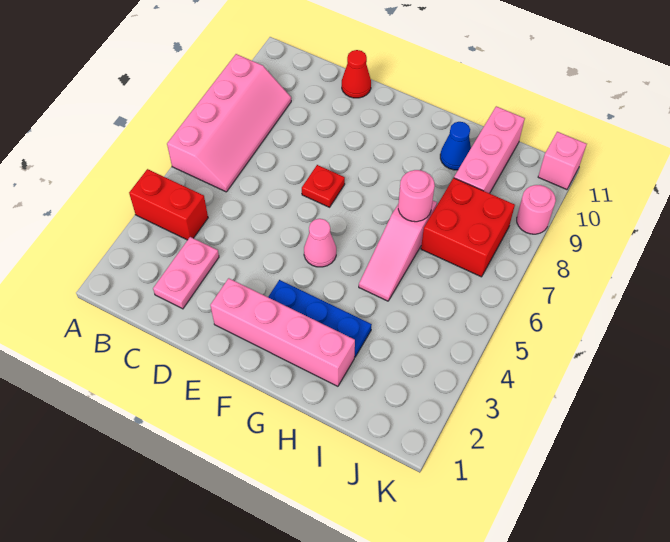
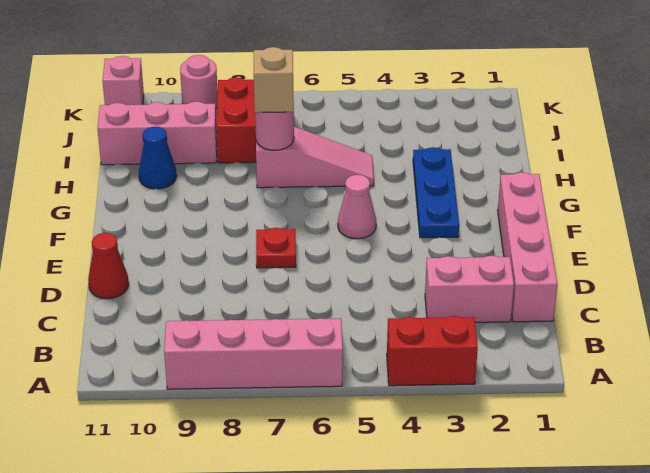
red brick A4:B4 level 1 -> red brick A3:A4 level 1
pink plate C2:C3 level 1 -> pink brick C2:C3 level 1
pink brick E2:H2 level 1 -> pink brick C1:F1 level 1
none -> tan brick H7 level 3

